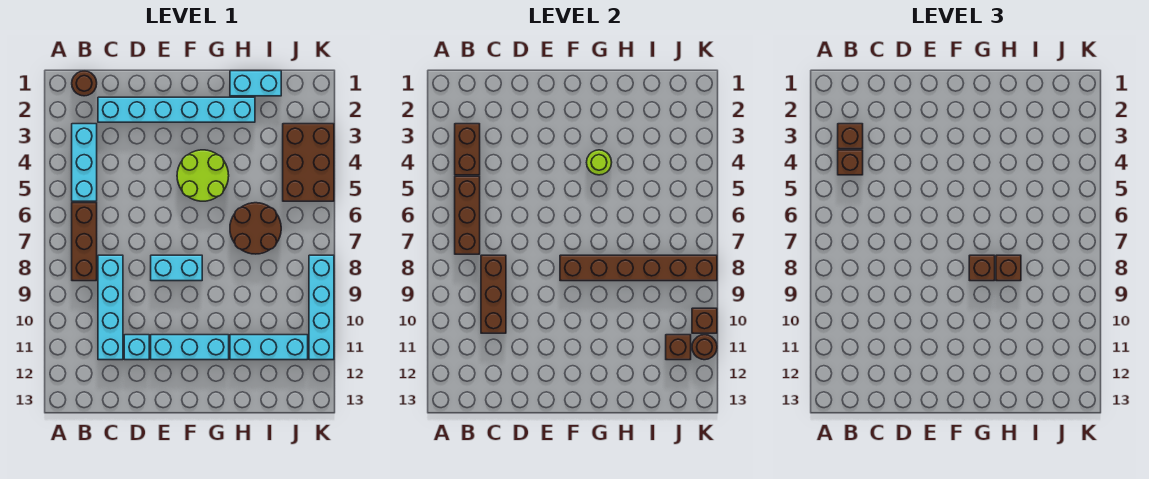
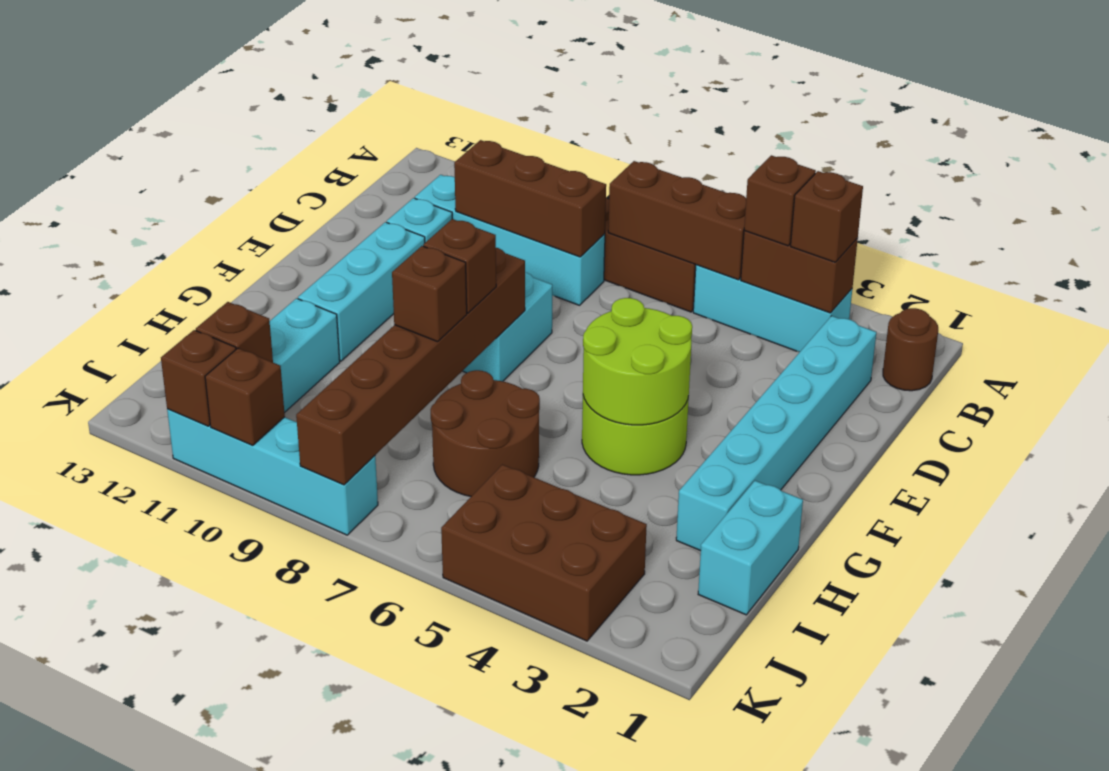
lime round brick G4 level 2 -> lime round brick F4:G5 level 2
brown round brick K11 level 2 -> brown brick K11 level 2

